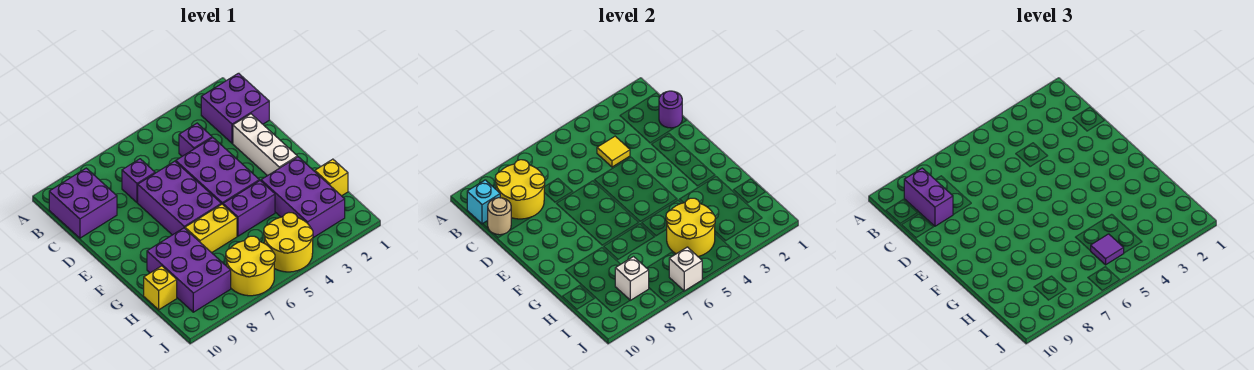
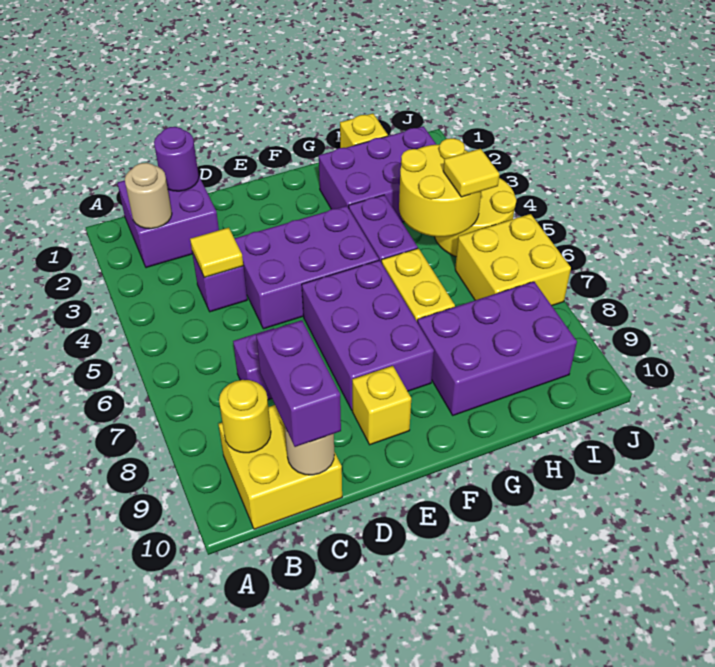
none -> tan round brick B2 level 2
yellow round brick B8:C9 level 2 -> yellow round brick B9 level 2
purple brick B9:C10 level 1 -> yellow brick B9:C10 level 1
purple brick B9:C9 level 3 -> purple brick C9:C10 level 3
cyan brick B10 level 2 -> none
white brick D2:F2 level 1 -> none
purple brick D6:F7 level 1 -> purple brick E6:F8 level 1
yellow brick H10 level 1 -> yellow brick E9 level 1
purple tile I5 level 3 -> yellow tile I5 level 3
yellow round brick I6:J7 level 1 -> yellow brick I6:J7 level 1
white brick I8 level 2 -> none
white brick J6 level 2 -> none

